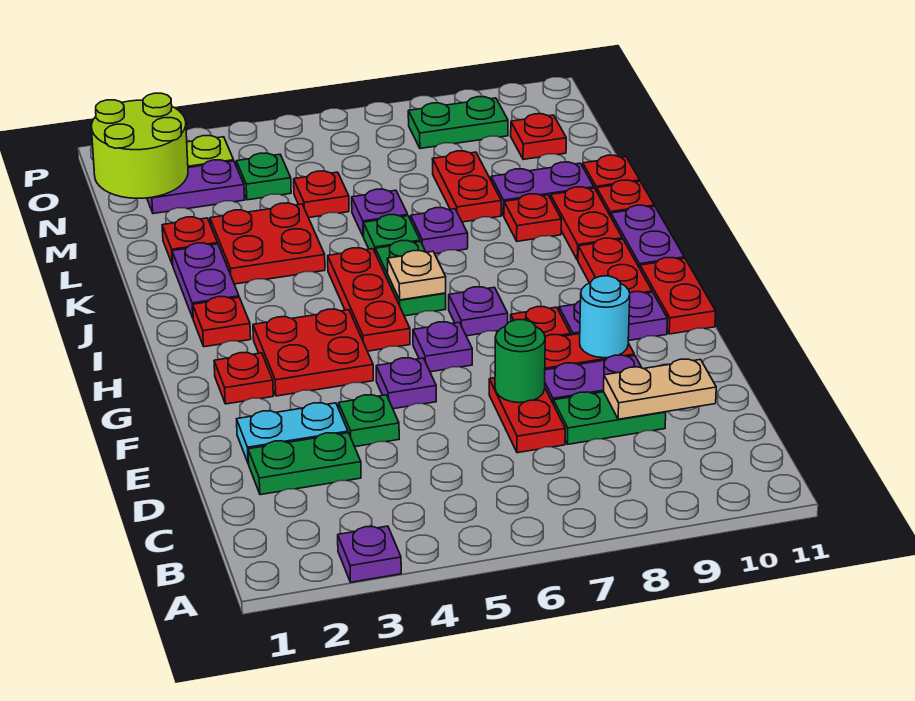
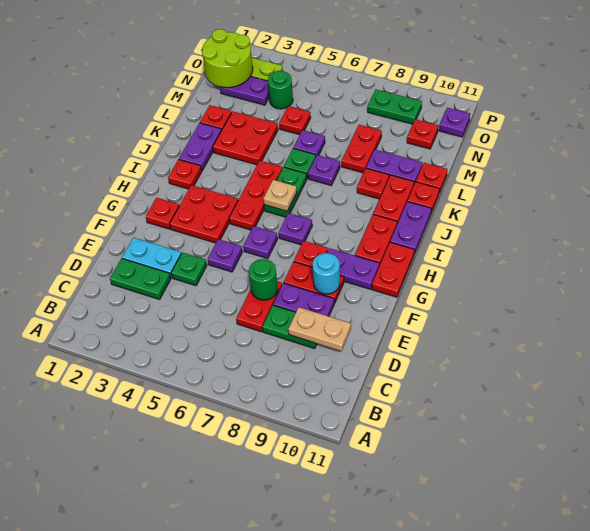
purple plate A3 level 1 -> purple plate O11 level 1
green plate N4 level 1 -> green round brick N4 level 1

